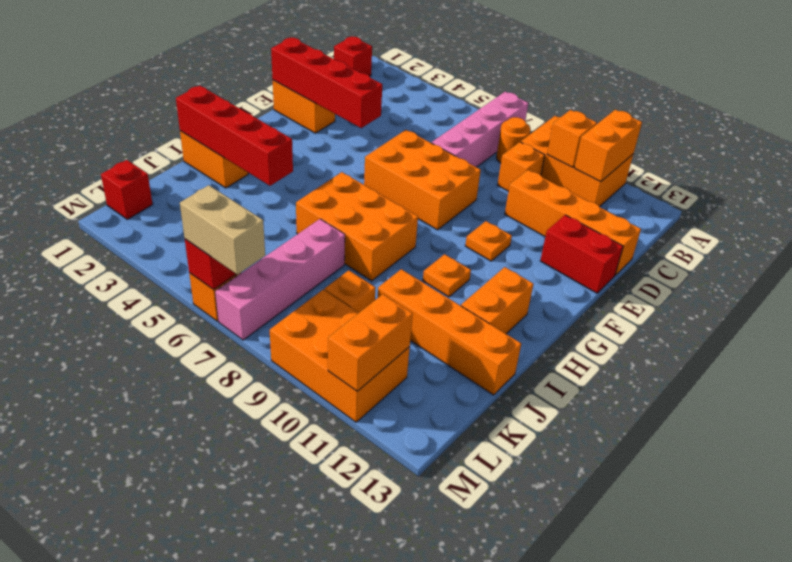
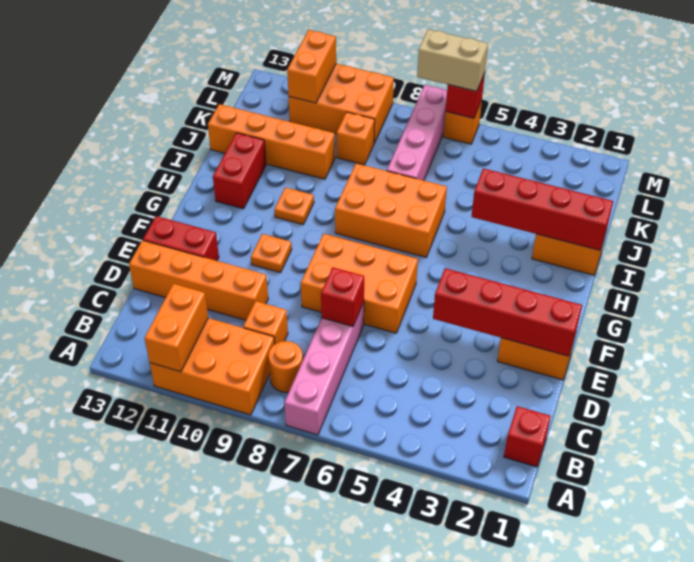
orange brick B10 level 2 -> none
orange brick H12:I12 level 1 -> red brick H12:I12 level 1
red brick L1 level 1 -> red brick D7 level 2

